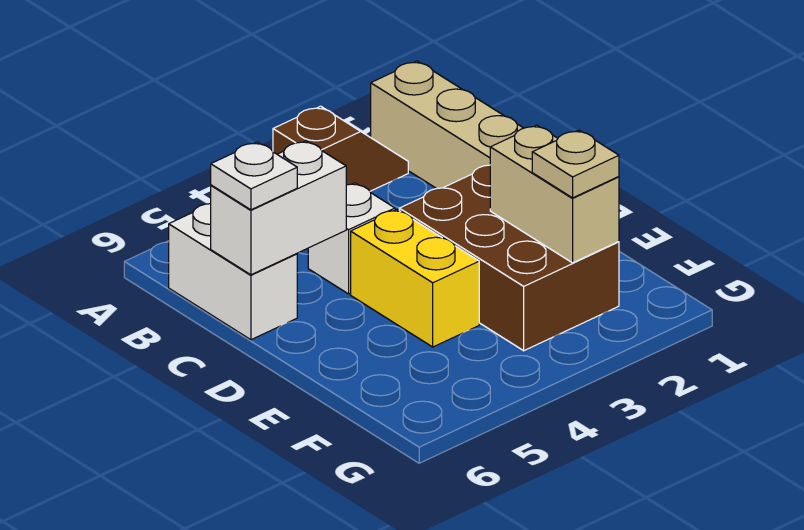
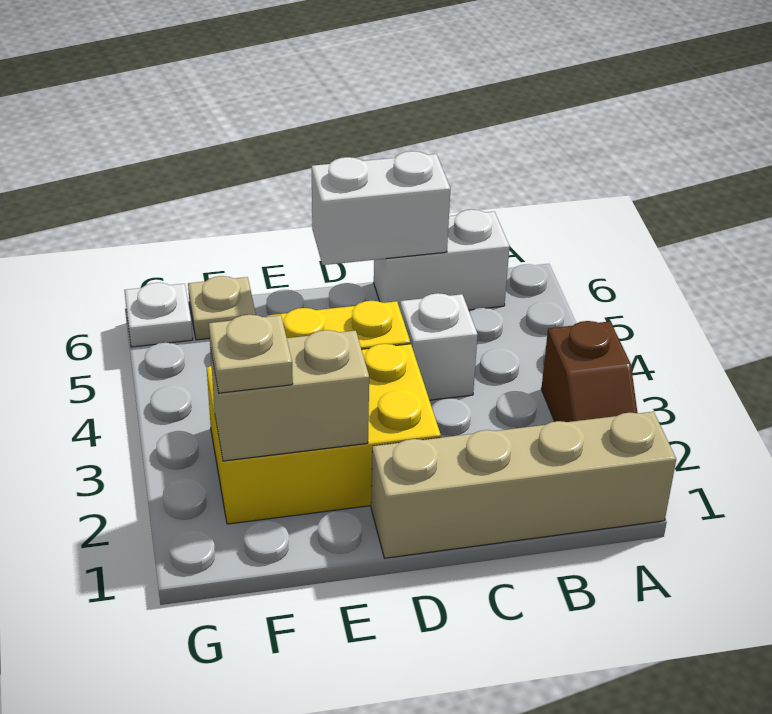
white brick C5:C6 level 2 -> white brick C6:D6 level 2
white plate C6 level 3 -> white plate G6 level 1
brown brick D2:F3 level 1 -> yellow brick D2:F3 level 1
none -> tan plate F6 level 1

